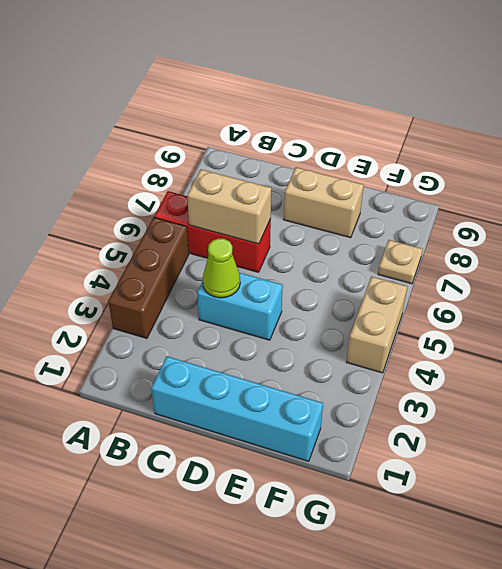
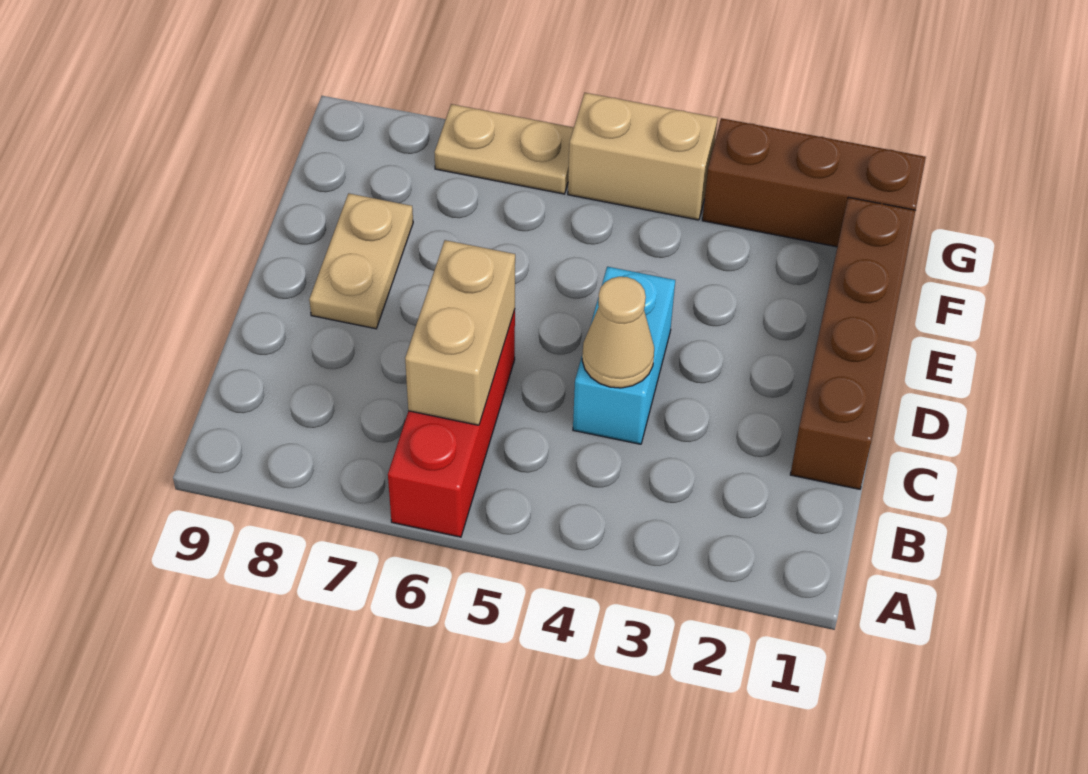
brown brick A3:A5 level 1 -> brown brick G1:G3 level 1
cyan brick C1:F1 level 1 -> brown brick C1:F1 level 1
lime cone C4 level 2 -> tan cone C4 level 2
tan brick D8:E8 level 1 -> tan plate D8:E8 level 1
tan plate G7 level 1 -> tan plate G6:G7 level 1

